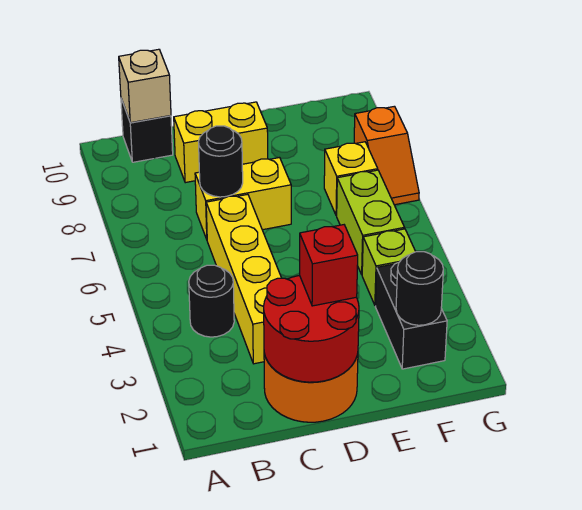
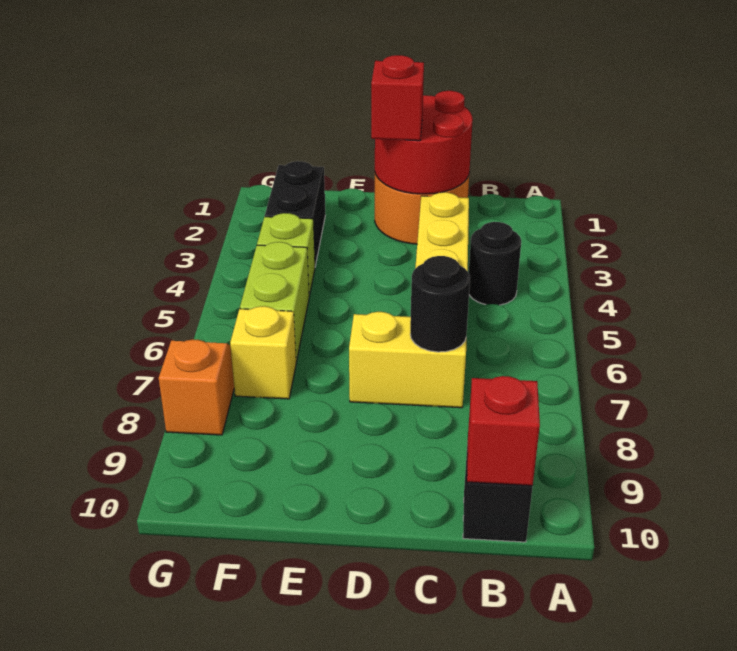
tan brick B10 level 2 -> red brick B10 level 2
yellow brick C9:D9 level 1 -> none
black round brick F2 level 2 -> none

